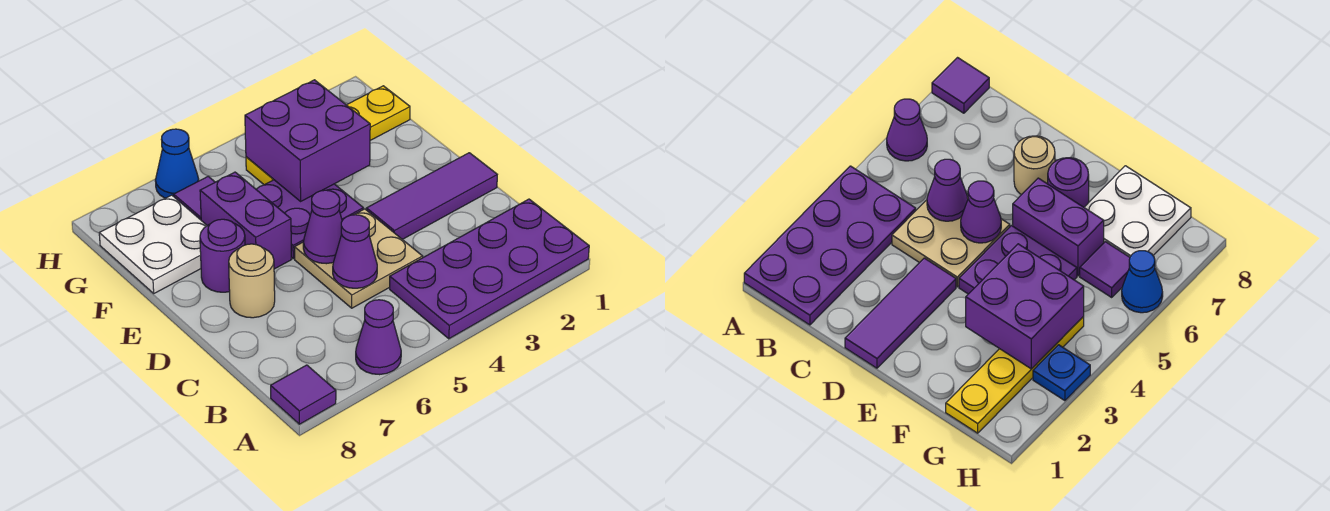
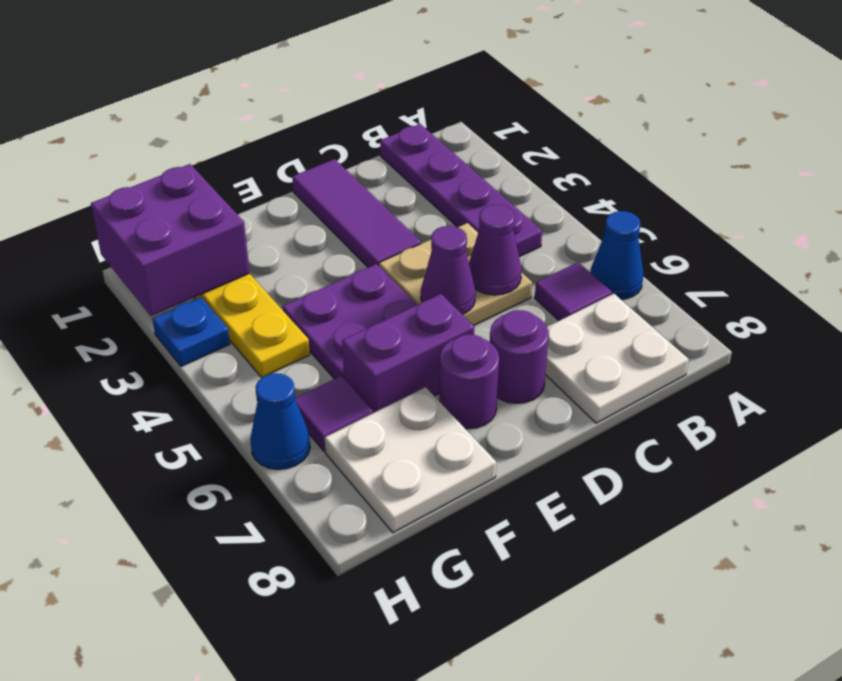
purple plate A1:B4 level 1 -> purple plate B1:B4 level 1
purple cone A6 level 1 -> blue cone A6 level 1
purple tile A8 level 1 -> purple tile B6 level 1
none -> white plate B7:C8 level 1
tan round brick D7 level 1 -> purple round brick D7 level 1
purple brick F3:G4 level 2 -> purple brick G1:H2 level 2

